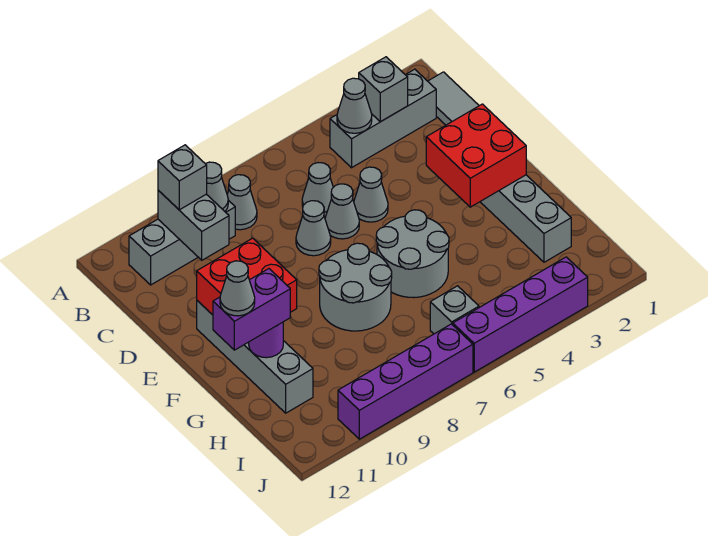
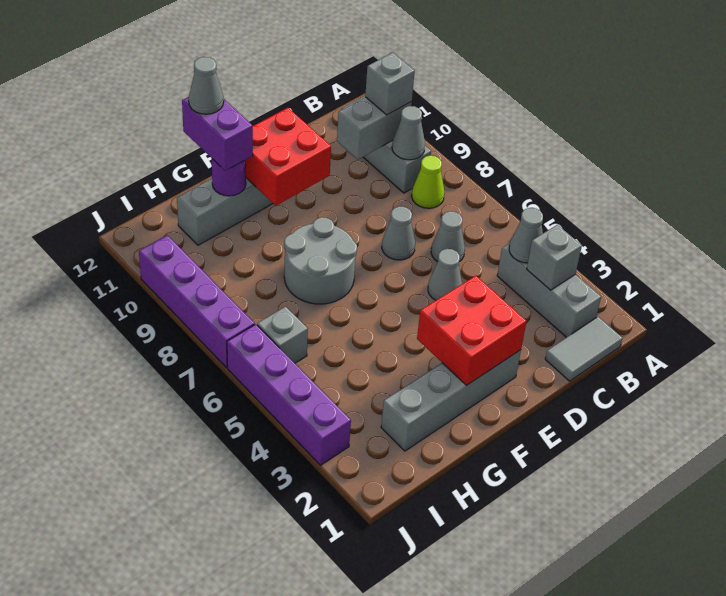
grey cone B8 level 1 -> lime cone B8 level 1
grey cone D6 level 1 -> none
grey round brick F5:G6 level 1 -> none

